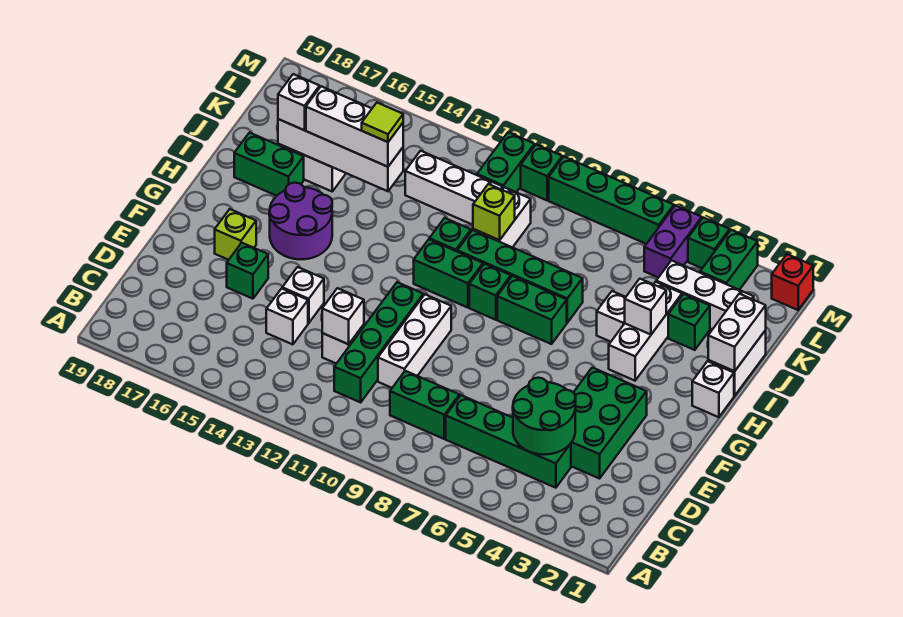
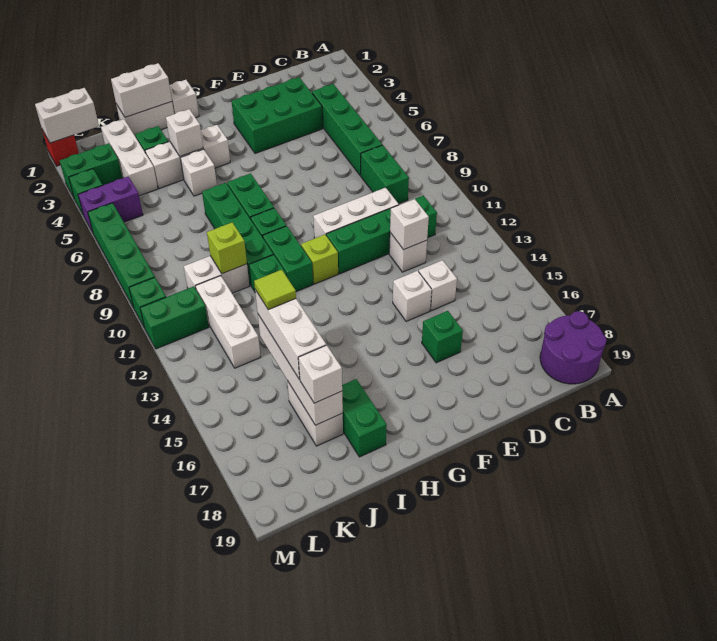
green round brick C4:D5 level 2 -> none
lime brick F17 level 1 -> lime brick G11 level 1
purple round brick G15:H16 level 1 -> purple round brick A18:B19 level 1
none -> white brick L1:M1 level 2

